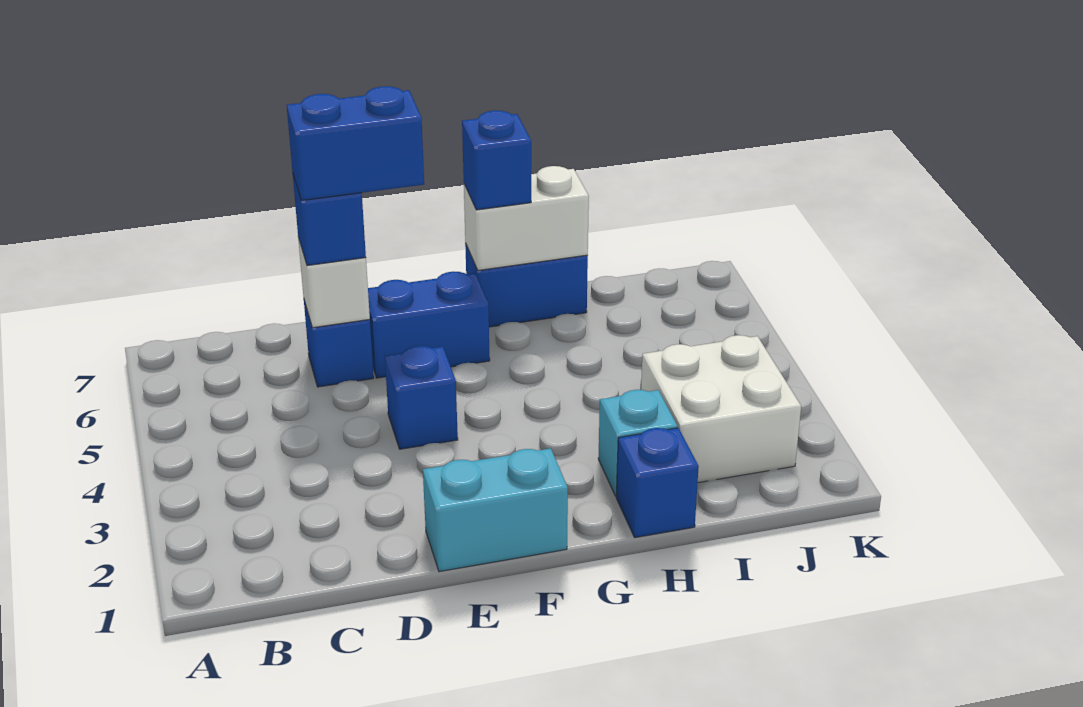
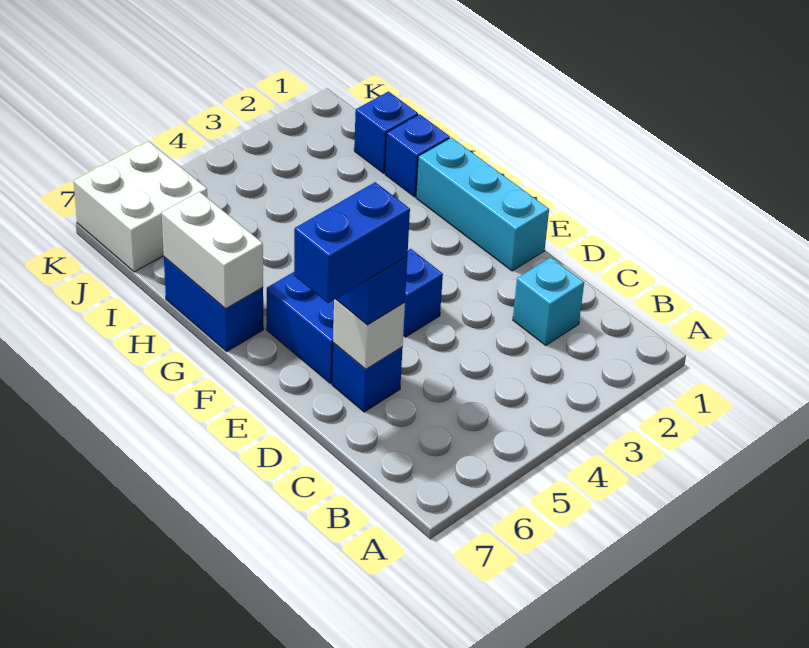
blue brick D6:E6 level 4 -> blue brick D6:D7 level 4
cyan brick E1:F1 level 1 -> cyan brick E1:G1 level 1
blue brick G7 level 3 -> blue brick I1 level 1
cyan brick H2 level 1 -> cyan brick C2 level 1
white brick I2:J3 level 1 -> white brick J6:K7 level 1

